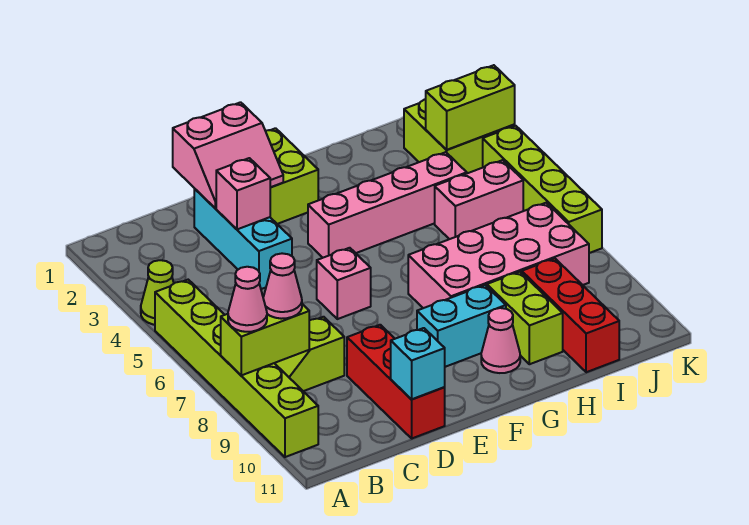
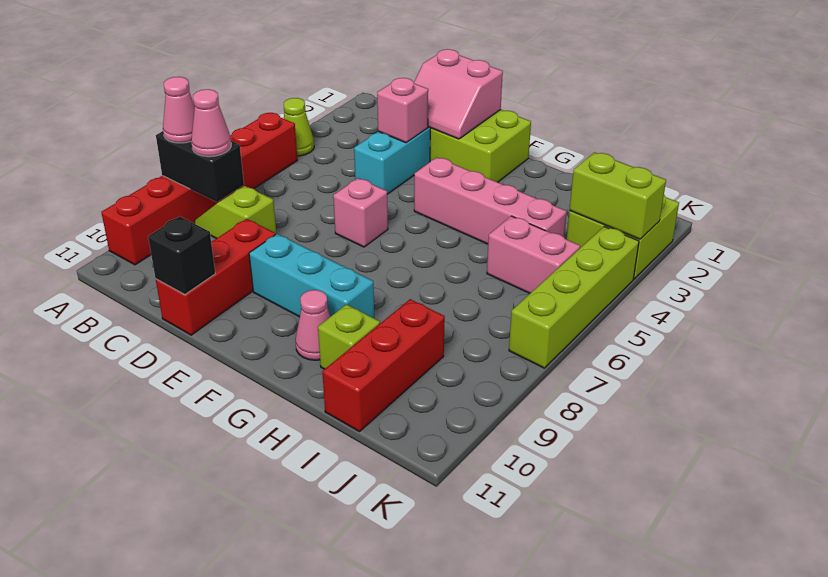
lime brick A5:A10 level 1 -> red brick A5:A10 level 1
lime brick A8:B8 level 2 -> black brick A8:B8 level 2
cyan brick D11 level 2 -> black brick D11 level 2
cyan brick F9:G9 level 1 -> cyan brick E9:G9 level 1
pink brick G7:J8 level 1 -> none
lime brick H9:H10 level 1 -> lime brick H10 level 1

